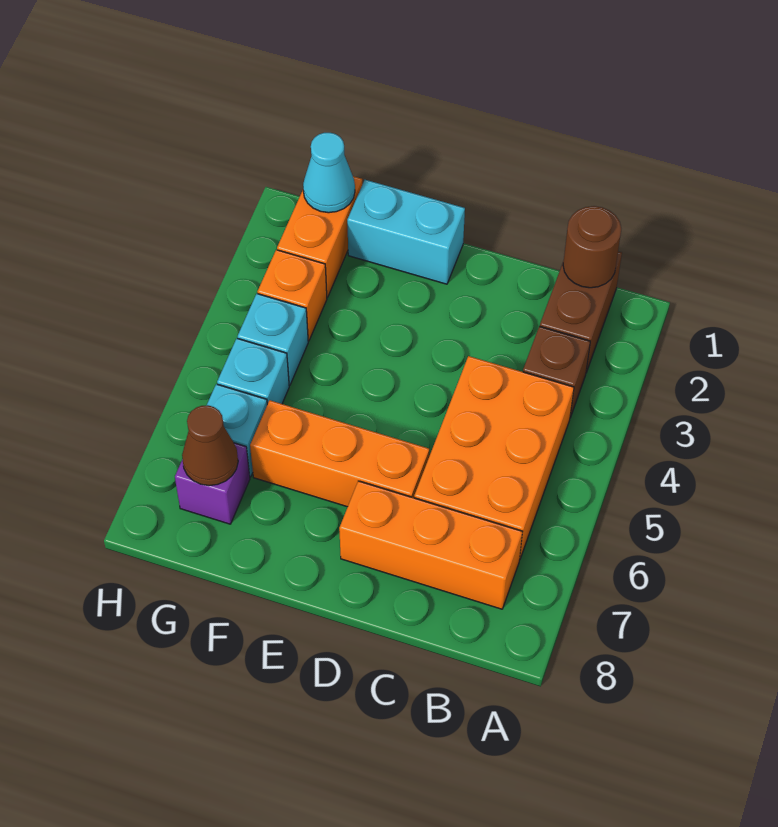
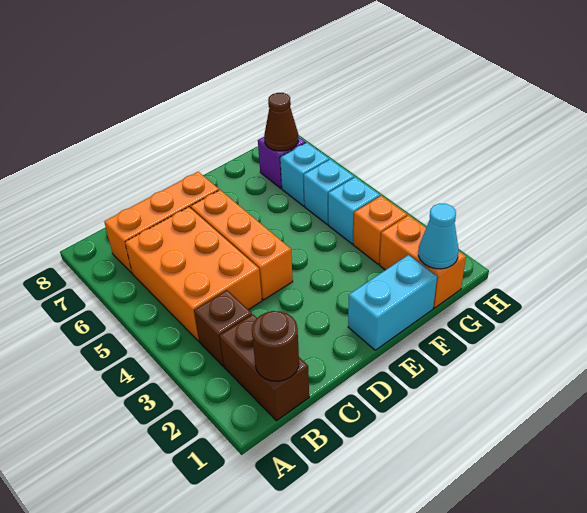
orange brick D6:F6 level 1 -> orange brick D4:D6 level 1

